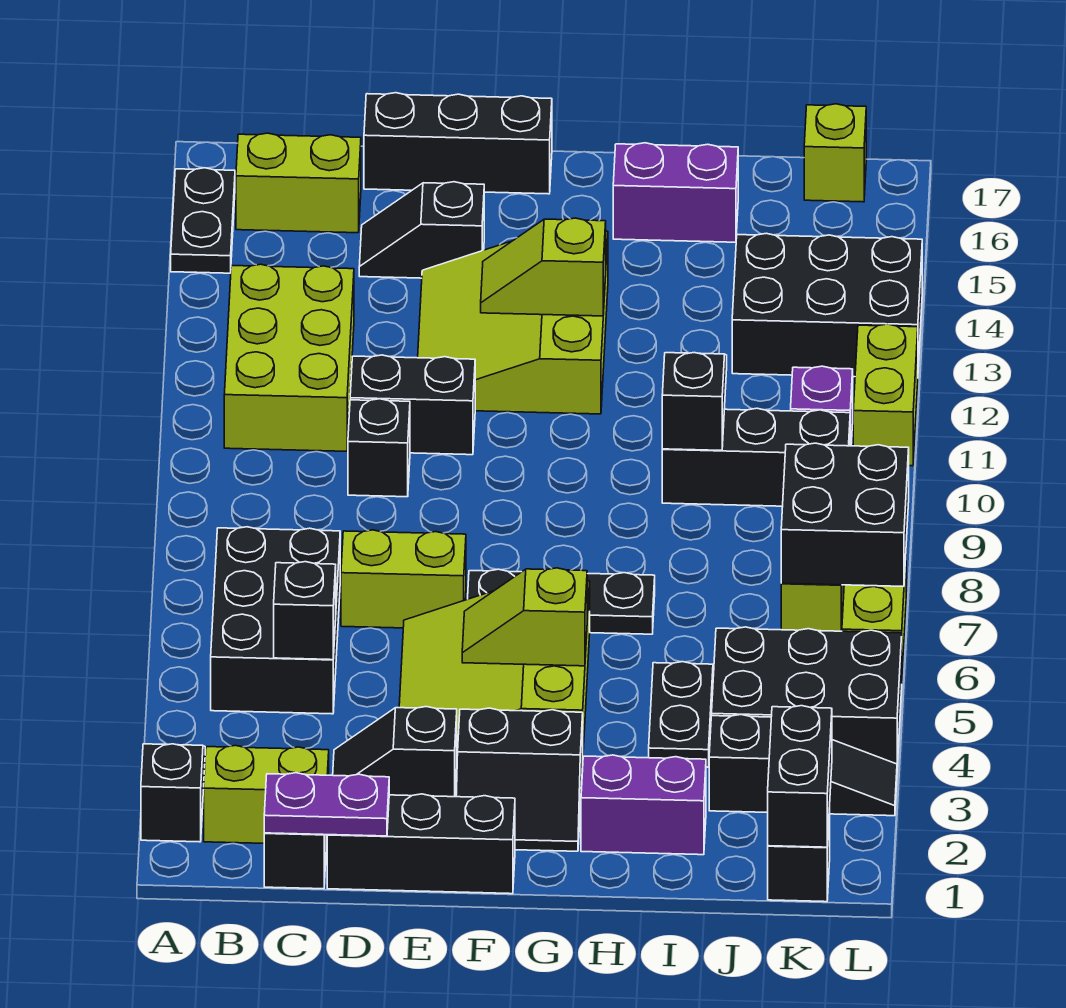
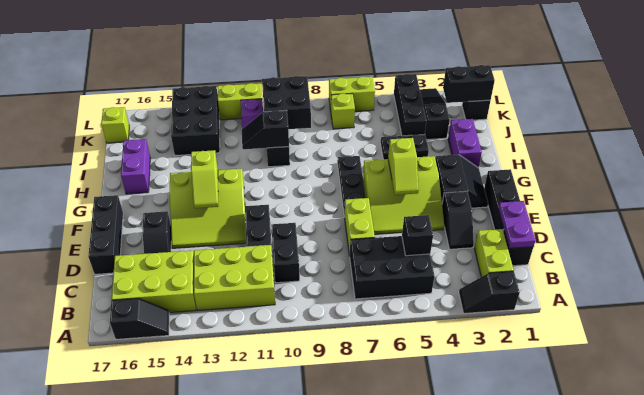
black plate A15:A16 level 1 -> black slope A15:A16 level 1 top 16
lime brick B16:C16 level 1 -> lime brick B14:C16 level 1
black brick D10 level 1 -> black brick C10:D10 level 1
black brick J4:L5 level 1 -> black brick J4:L4 level 1
black brick K7:L8 level 2 -> black brick J9:K10 level 2

